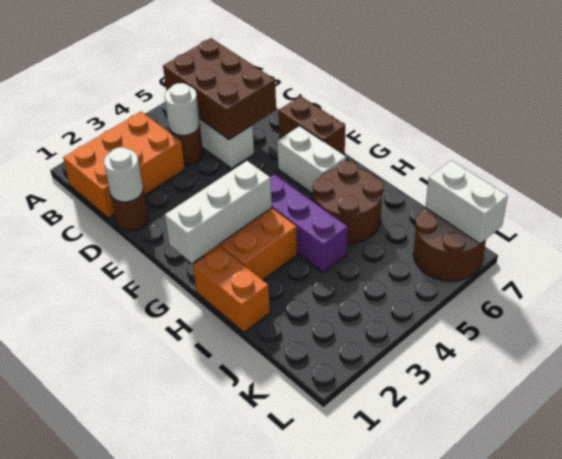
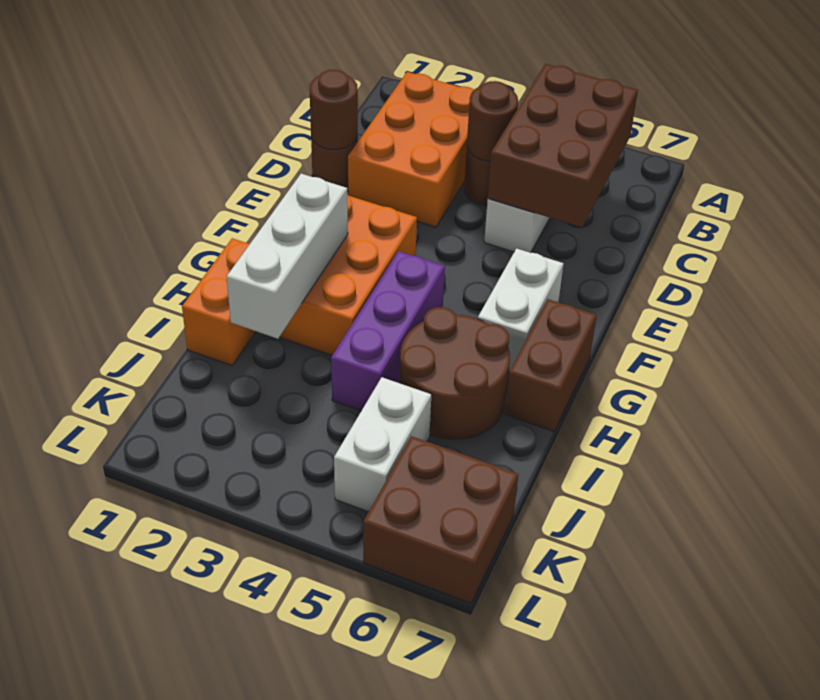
orange brick B1:C3 level 1 -> orange brick B2:D3 level 1
white round brick C4 level 2 -> brown round brick C4 level 2
white round brick D1 level 2 -> brown round brick D1 level 2
brown brick E7:F7 level 1 -> brown brick G7:H7 level 1
white brick G1:G3 level 2 -> white brick G2:I2 level 2
brown round brick K6:L7 level 1 -> brown brick K6:L7 level 1
white brick K7:L7 level 2 -> white brick J5:K5 level 1

